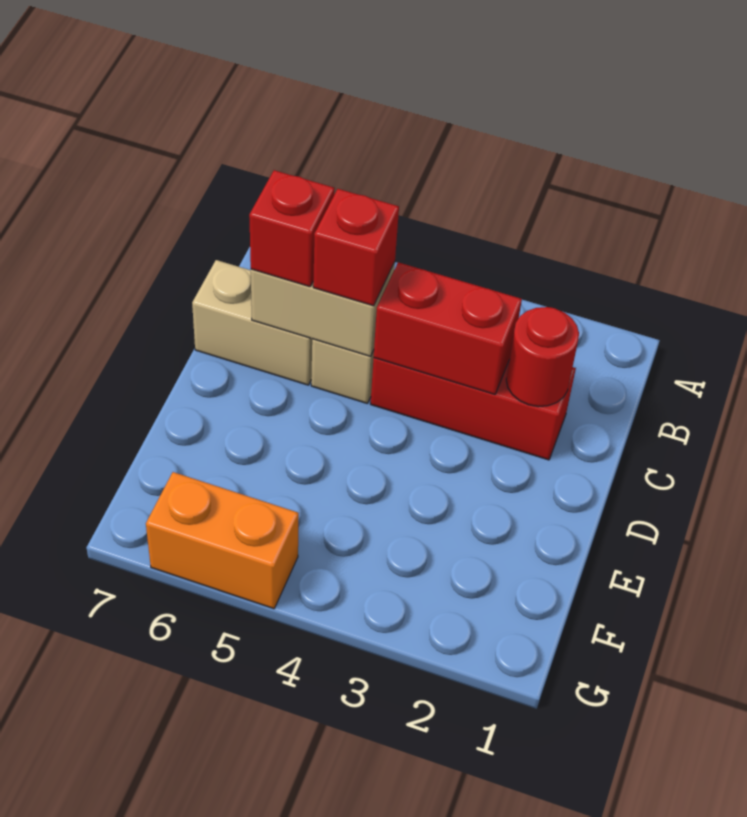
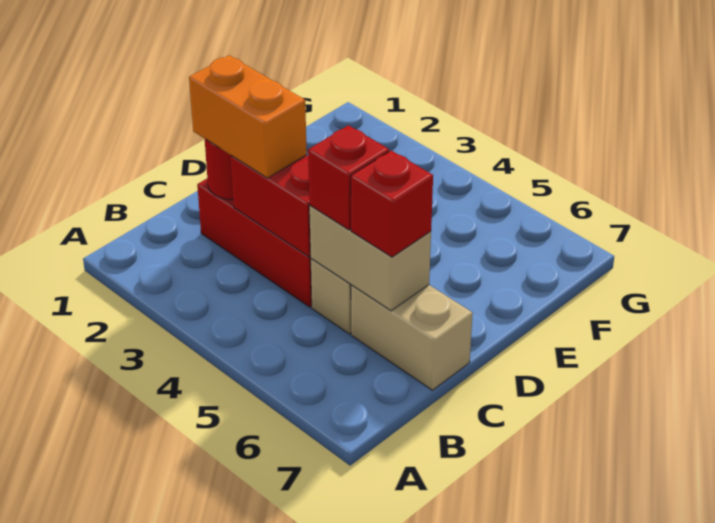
orange brick G5:G6 level 1 -> orange brick C2:C3 level 3

